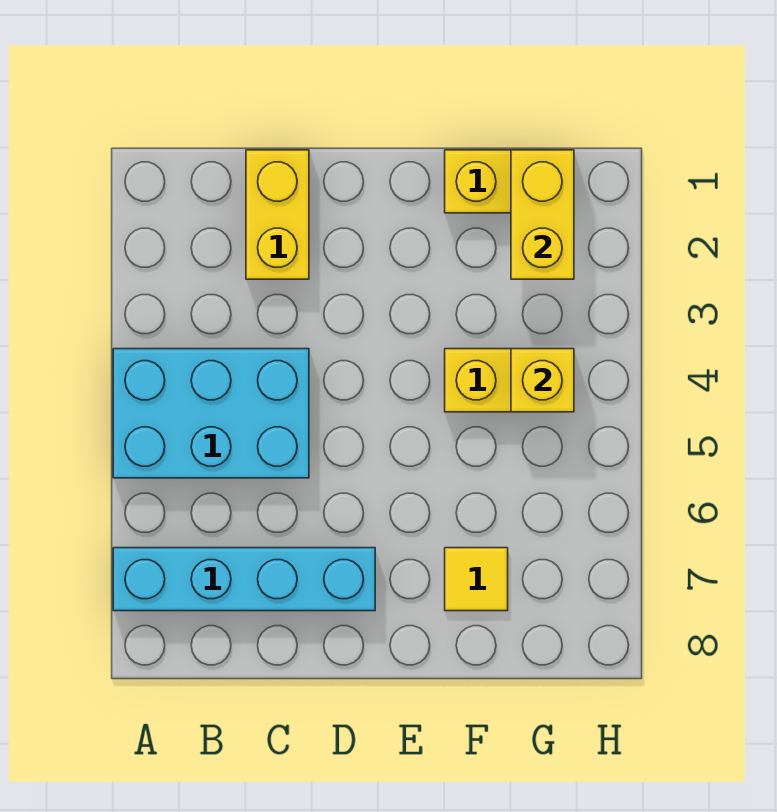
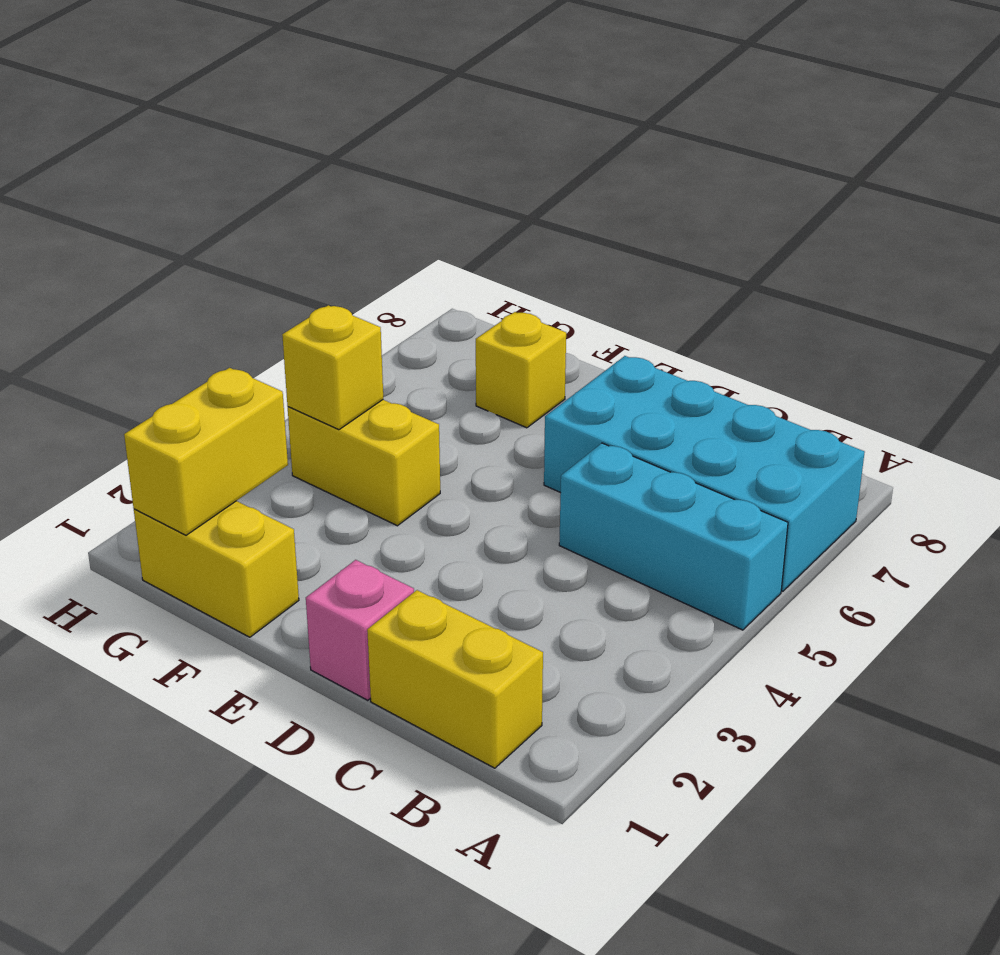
cyan brick A4:C5 level 1 -> cyan brick A5:C5 level 1
cyan brick A7:D7 level 1 -> cyan brick A6:D7 level 1
yellow brick C1:C2 level 1 -> yellow brick B1:C1 level 1
none -> pink brick D1 level 1
yellow tile F7 level 1 -> yellow brick F7 level 1

